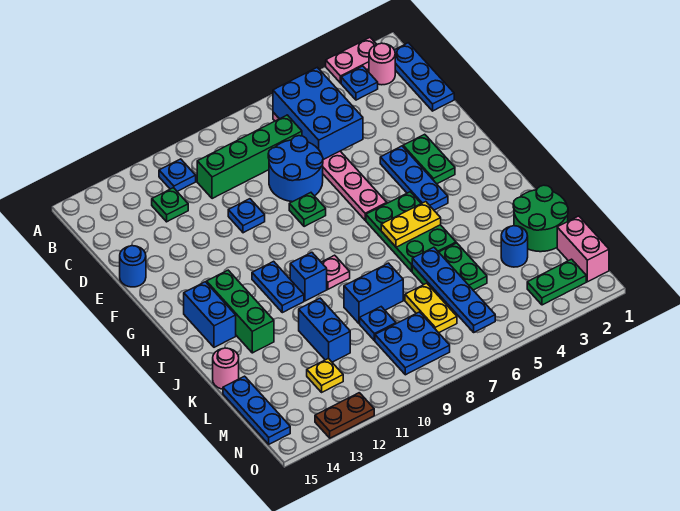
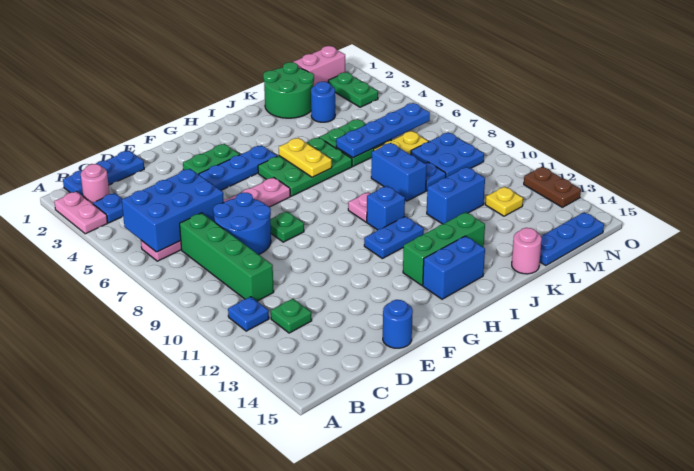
blue plate E10 level 1 -> none

